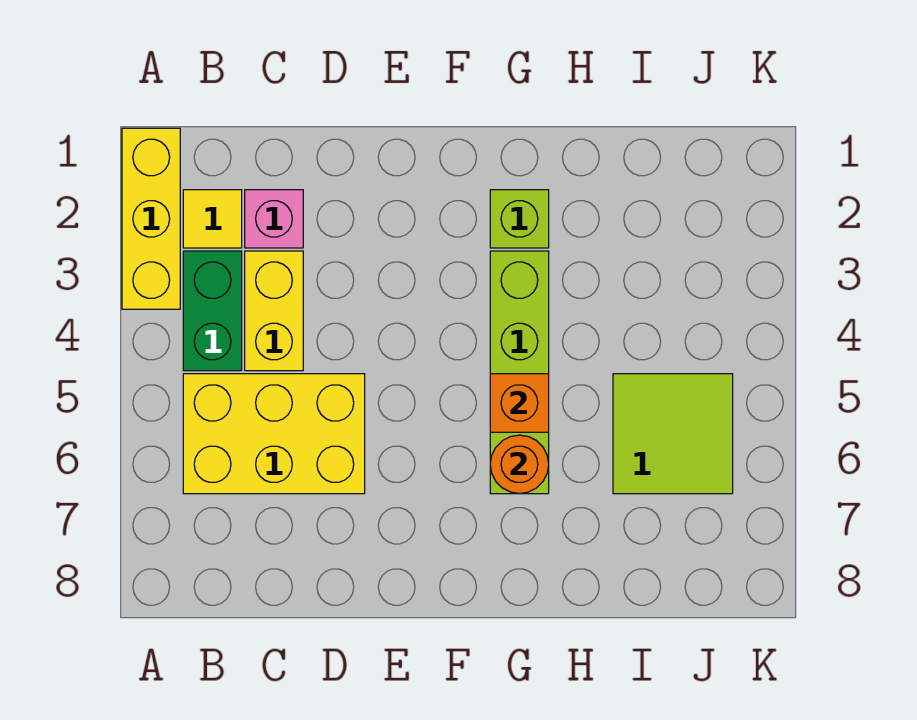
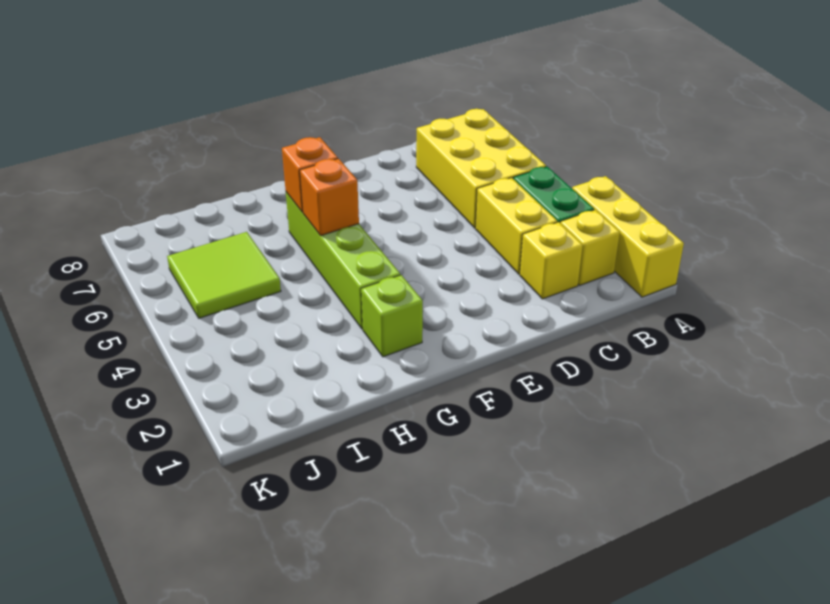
yellow tile B2 level 1 -> yellow brick B2 level 1
yellow brick B5:D6 level 1 -> yellow brick B5:C7 level 1
pink brick C2 level 1 -> yellow brick C2 level 1
orange round brick G6 level 2 -> orange brick G6 level 2

